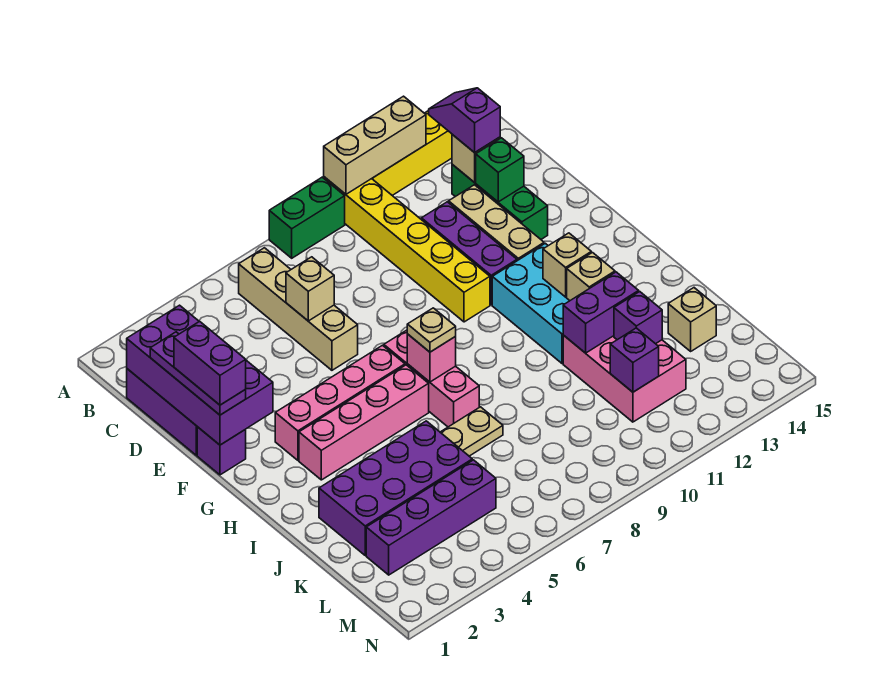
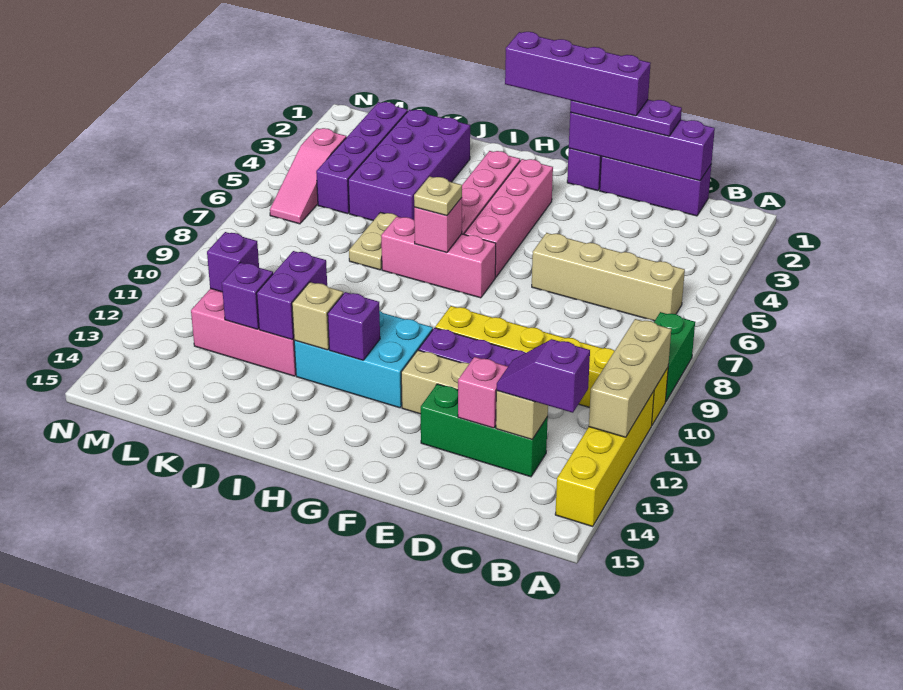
purple slope B13:C13 level 3 top C -> purple slope B13:C13 level 3 top B
purple brick C1:F2 level 2 -> purple brick C1:F1 level 2
tan brick D6 level 2 -> none
green brick D13 level 2 -> pink brick D13 level 2
purple brick E1:F1 level 4 -> purple brick E1:H1 level 4
tan brick H12 level 2 -> purple brick H12 level 2
tan brick K14 level 1 -> none
none -> pink slope M4:M6 level 1 top 4

